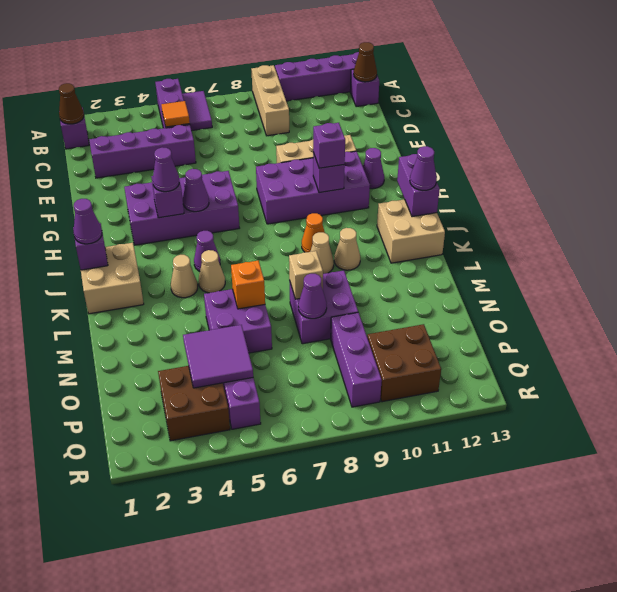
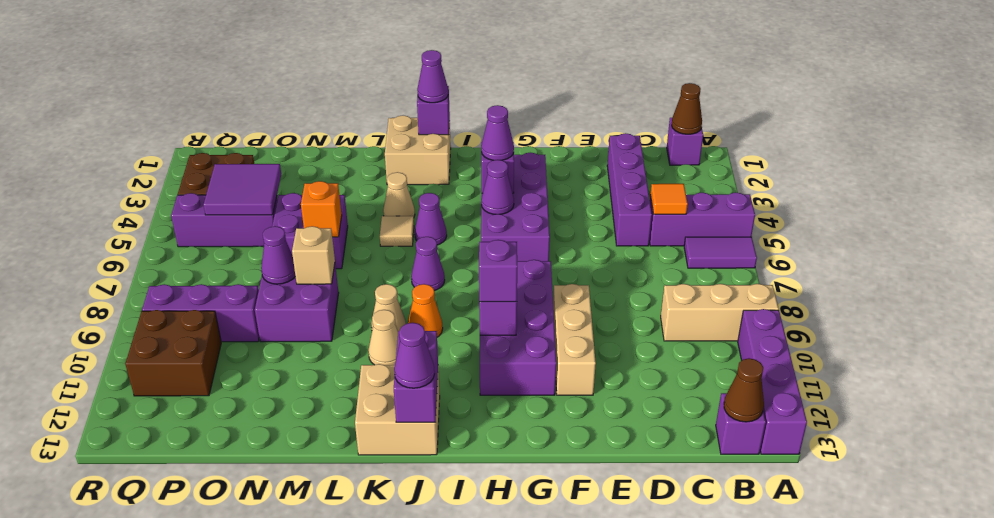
purple cone G12 level 1 -> purple cone J7 level 1
purple brick I13:J13 level 2 -> purple brick J12:J13 level 2
tan cone K5 level 1 -> tan tile K5 level 1

